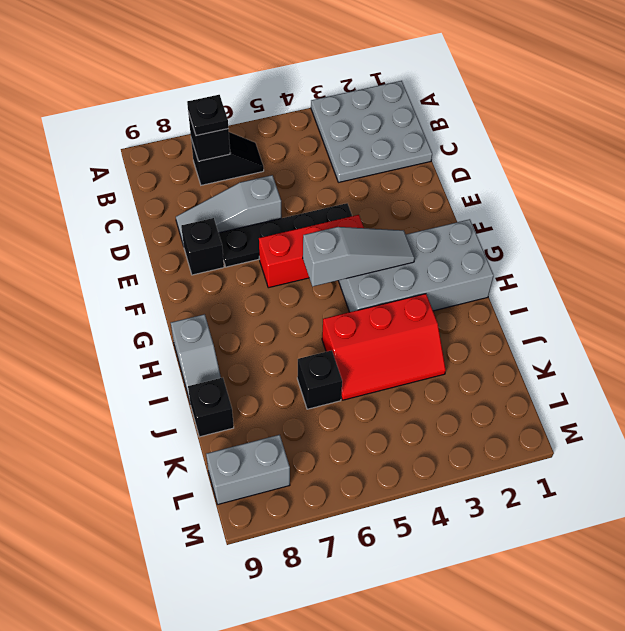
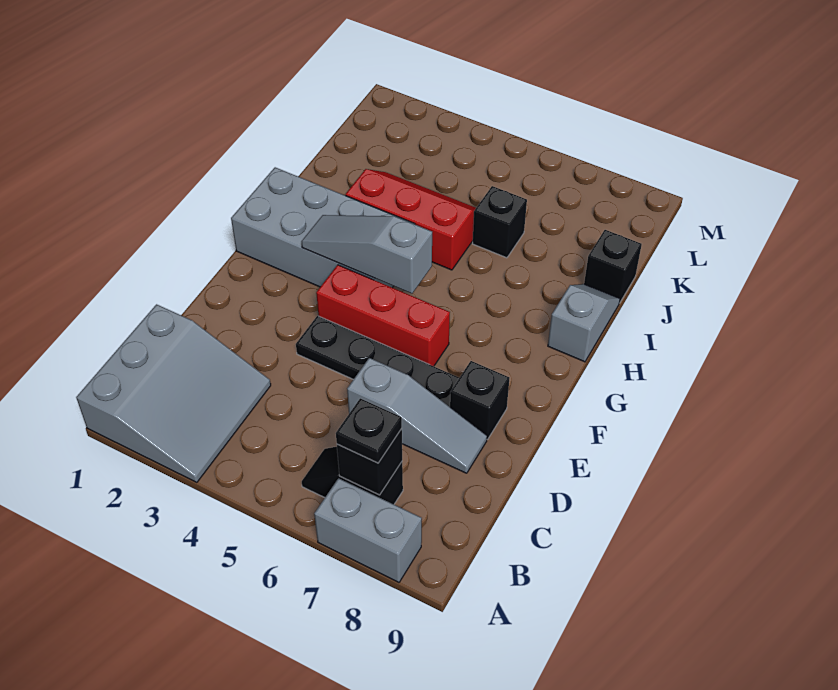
grey plate A1:C3 level 1 -> grey slope A1:C3 level 1 top 1
grey brick L8:L9 level 1 -> grey brick A7:A8 level 1

